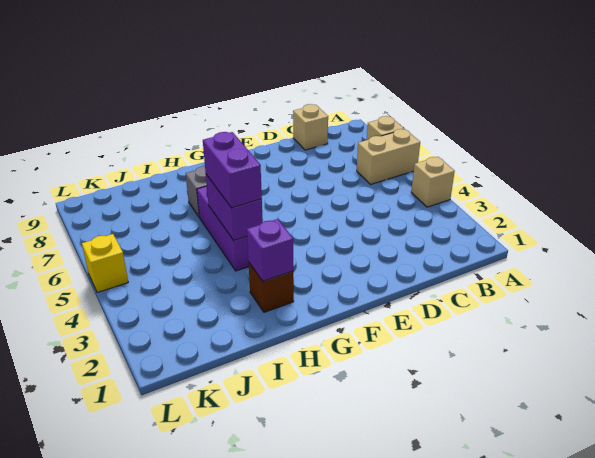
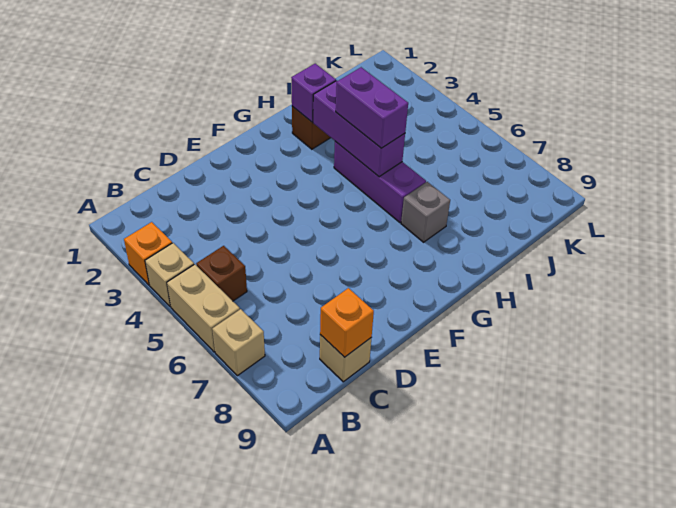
none -> orange brick A3 level 1
tan brick A6:B6 level 1 -> tan brick A5:A6 level 1
none -> brown brick B5 level 1
none -> orange brick C9 level 2
purple brick H4:H5 level 2 -> purple brick H3:H5 level 2
yellow brick L5 level 1 -> none

